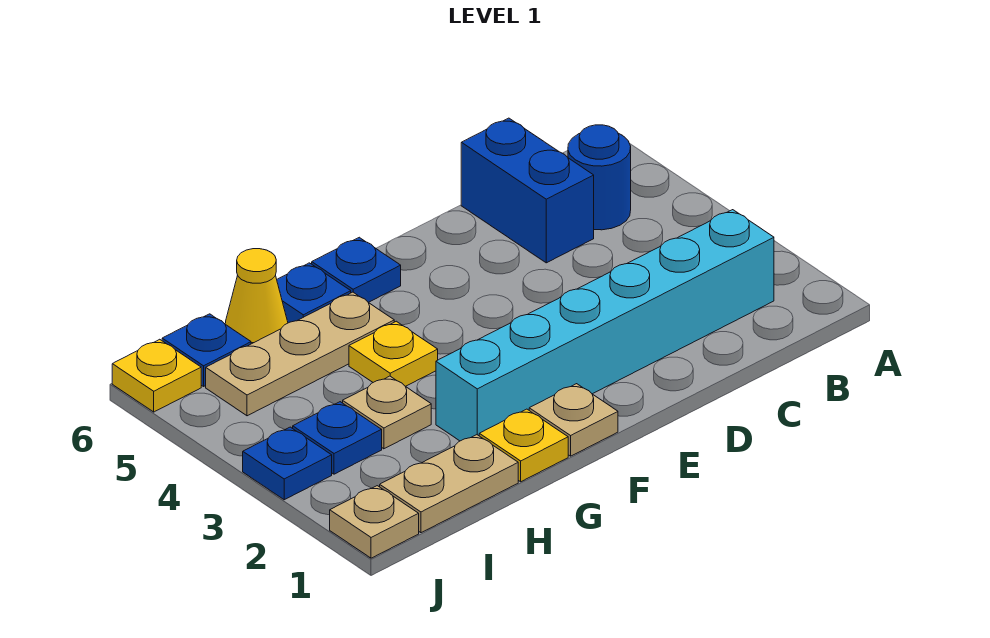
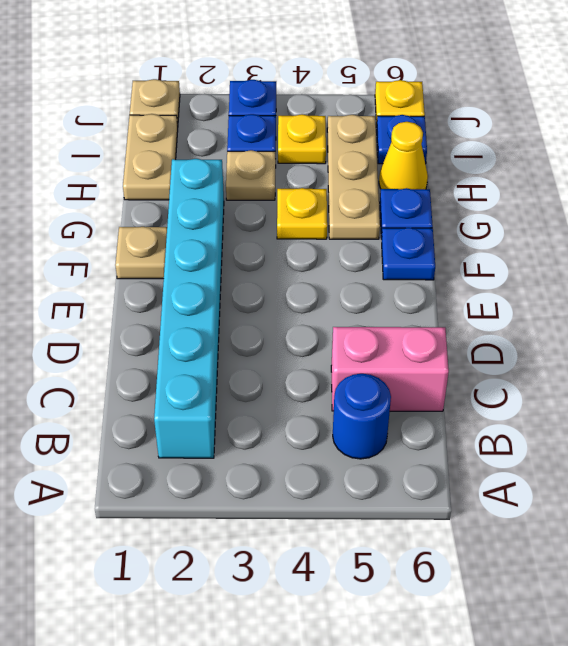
blue brick C5:C6 level 1 -> pink brick C5:C6 level 1
yellow plate G1 level 1 -> yellow plate I4 level 1

